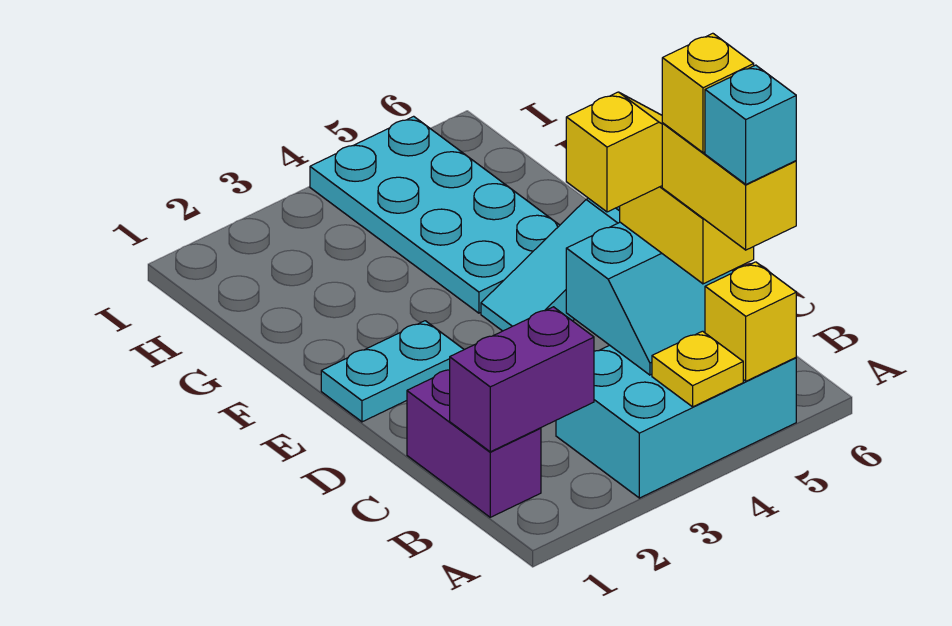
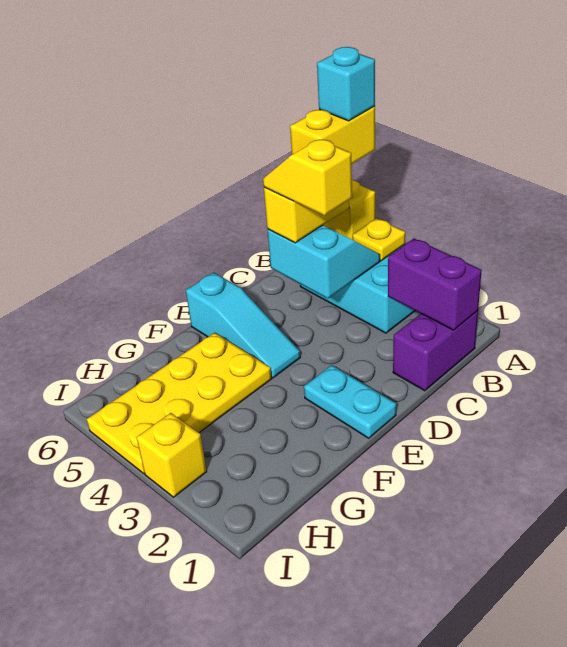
yellow brick B5 level 5 -> yellow brick I3 level 1
cyan plate F4:I5 level 1 -> yellow plate F4:I5 level 1

